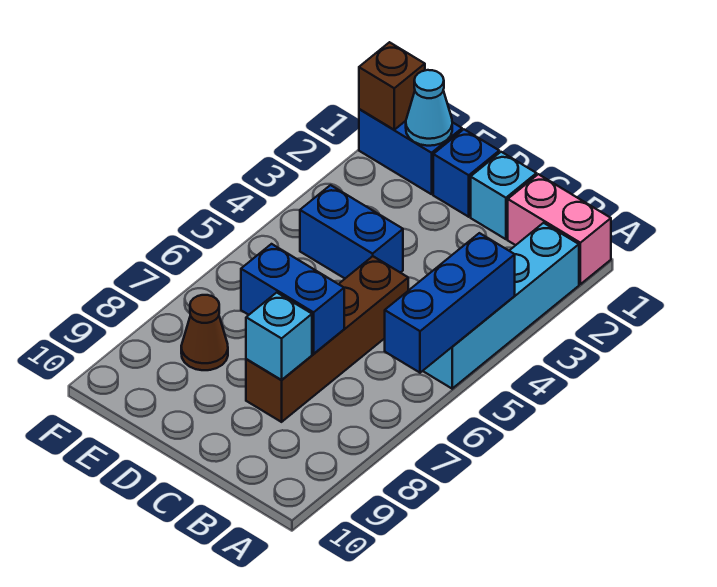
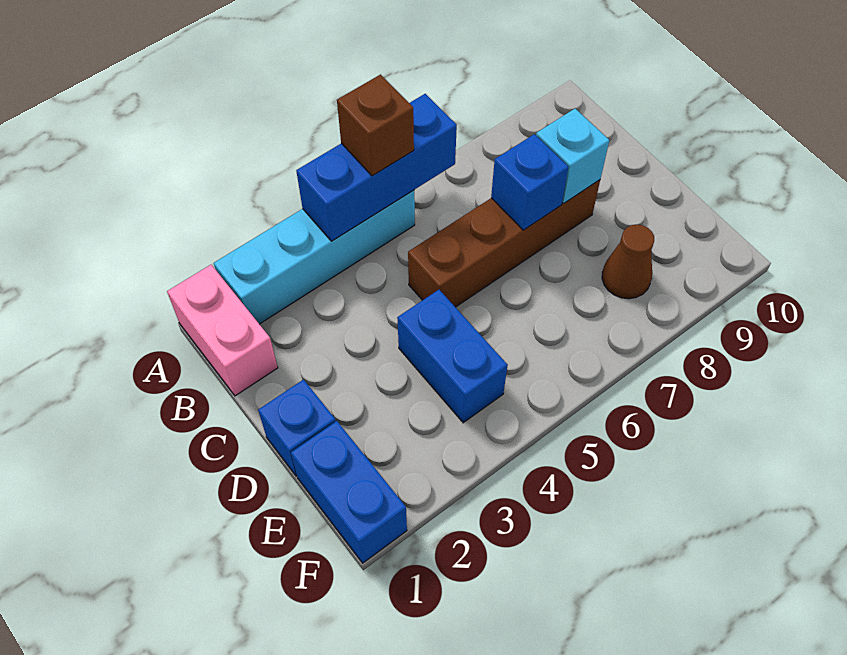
cyan brick C1 level 1 -> none
blue brick C7:D7 level 2 -> blue brick C7 level 2
cyan cone E1 level 2 -> none
brown brick F1 level 2 -> brown brick A5 level 3

